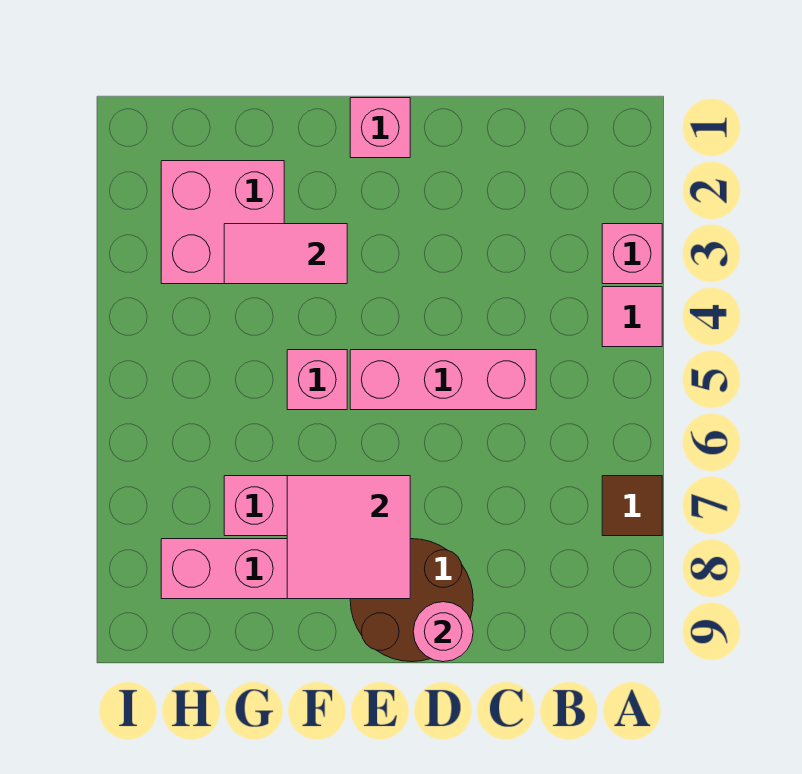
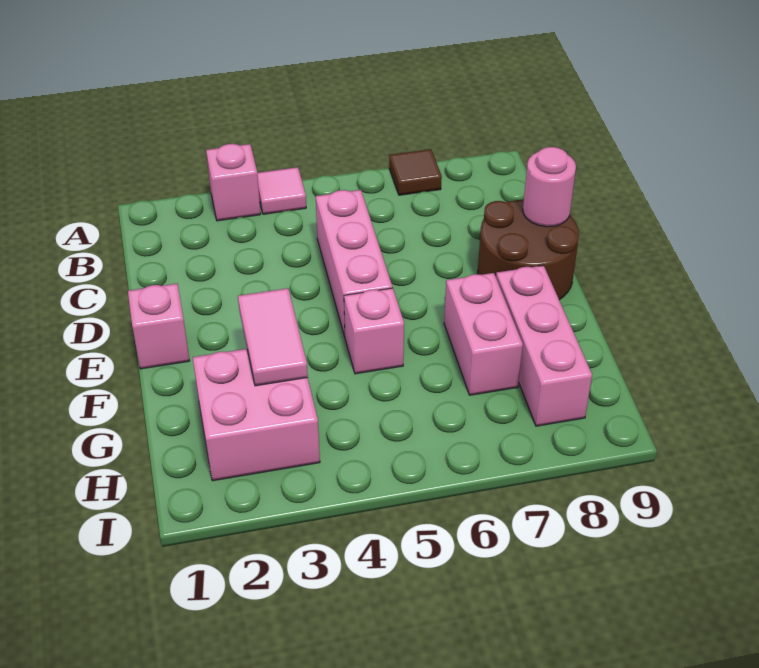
pink tile E7:F8 level 2 -> none

